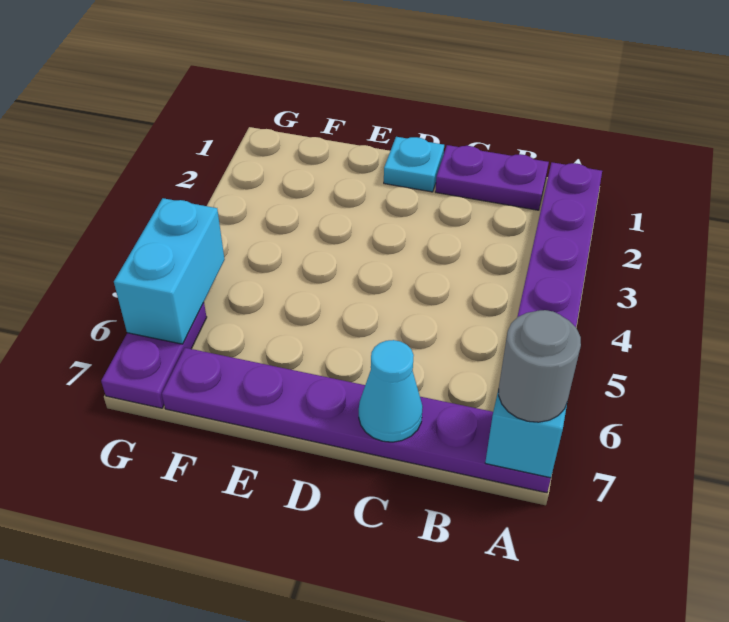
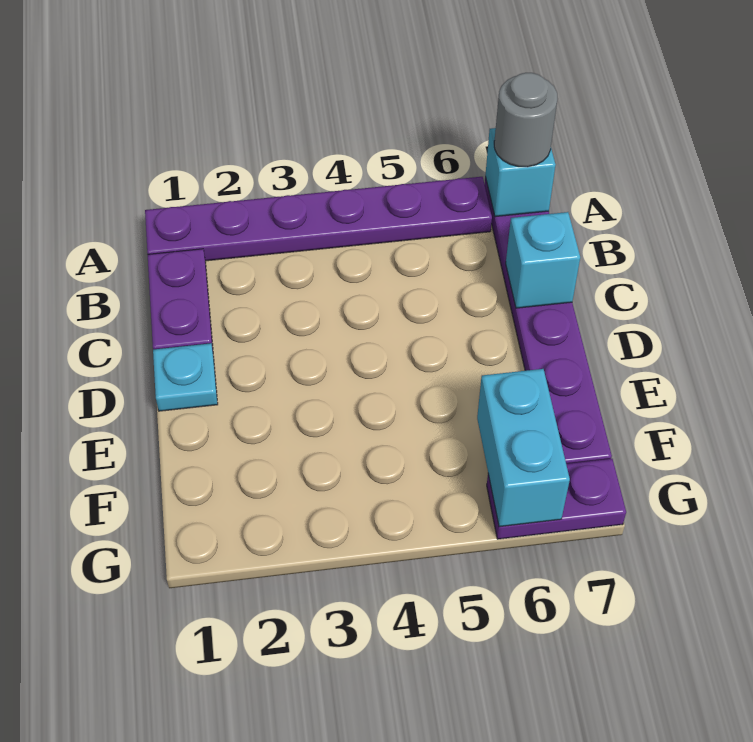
cyan cone C7 level 2 -> cyan brick C7 level 2
cyan brick G5:G6 level 2 -> cyan brick F6:G6 level 2

